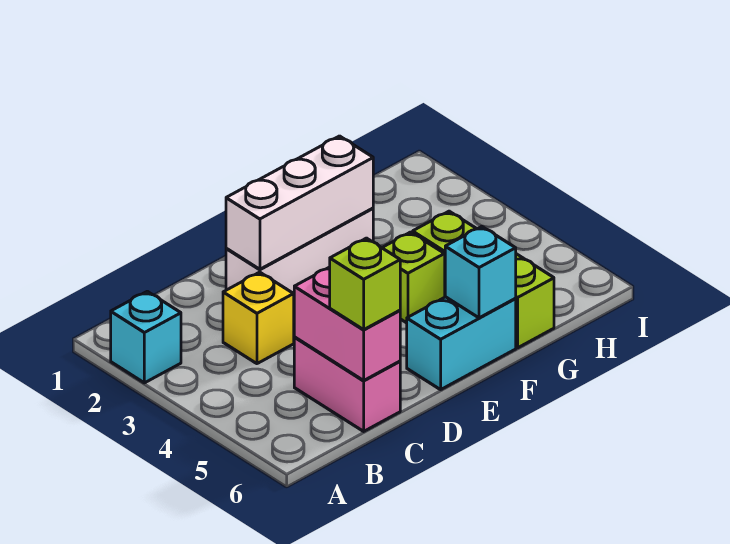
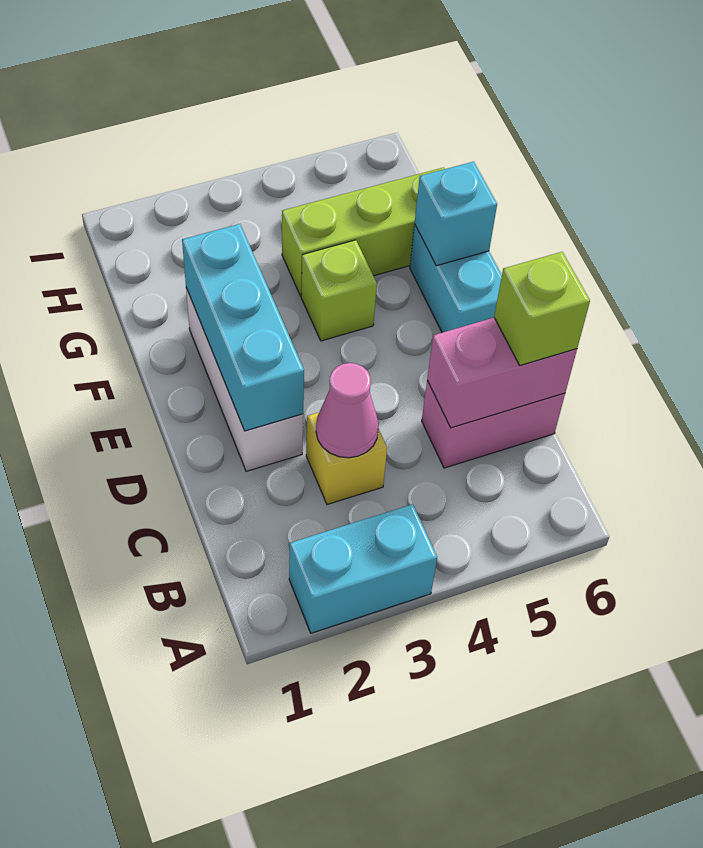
cyan brick A2 level 1 -> cyan brick A2:A3 level 1
none -> pink cone C3 level 2
white brick D2:F2 level 2 -> cyan brick D2:F2 level 2

